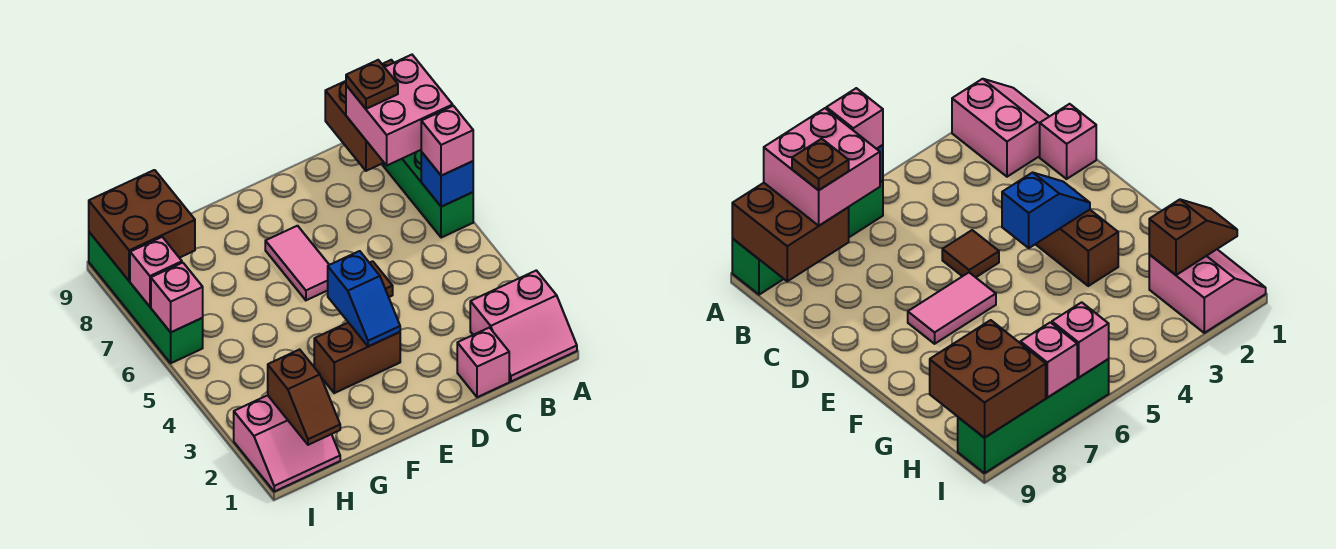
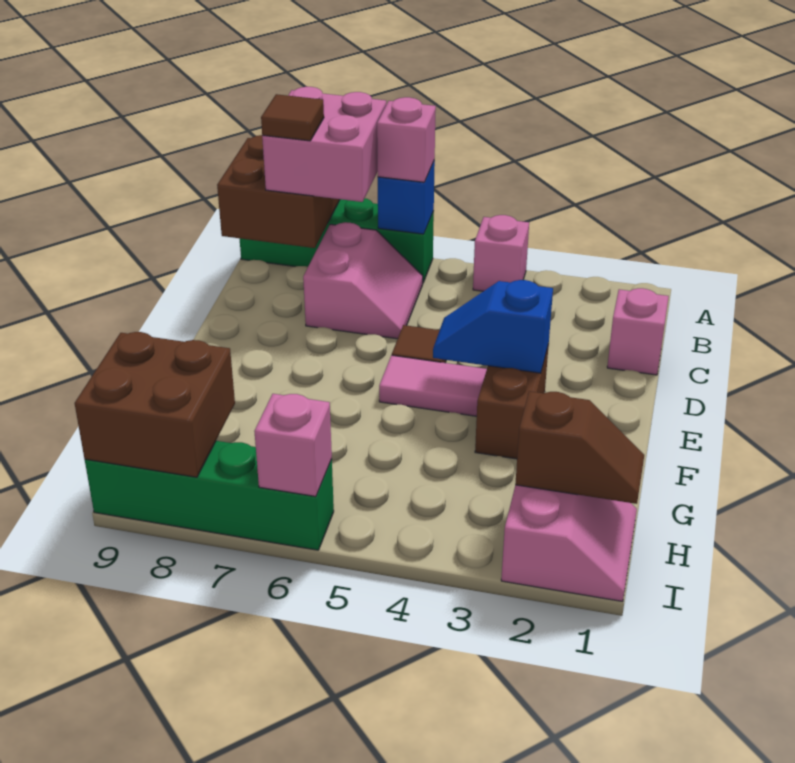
pink slope A1:B2 level 1 top 2 -> pink slope B6:C7 level 1 top 7
brown plate B8 level 4 -> brown tile B8 level 4
blue slope E3:E4 level 2 top 4 -> blue slope E3:E4 level 2 top 3
pink tile E6:E7 level 1 -> pink tile E4:E5 level 1
pink brick I7 level 2 -> pink brick A4 level 1

